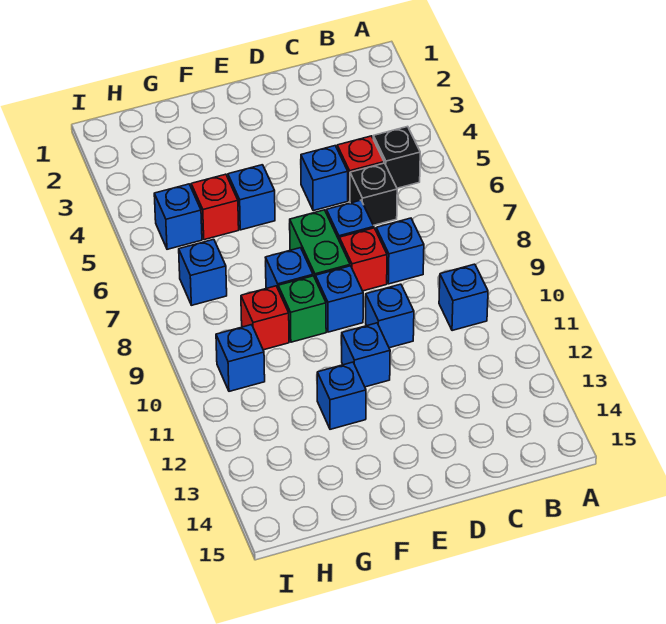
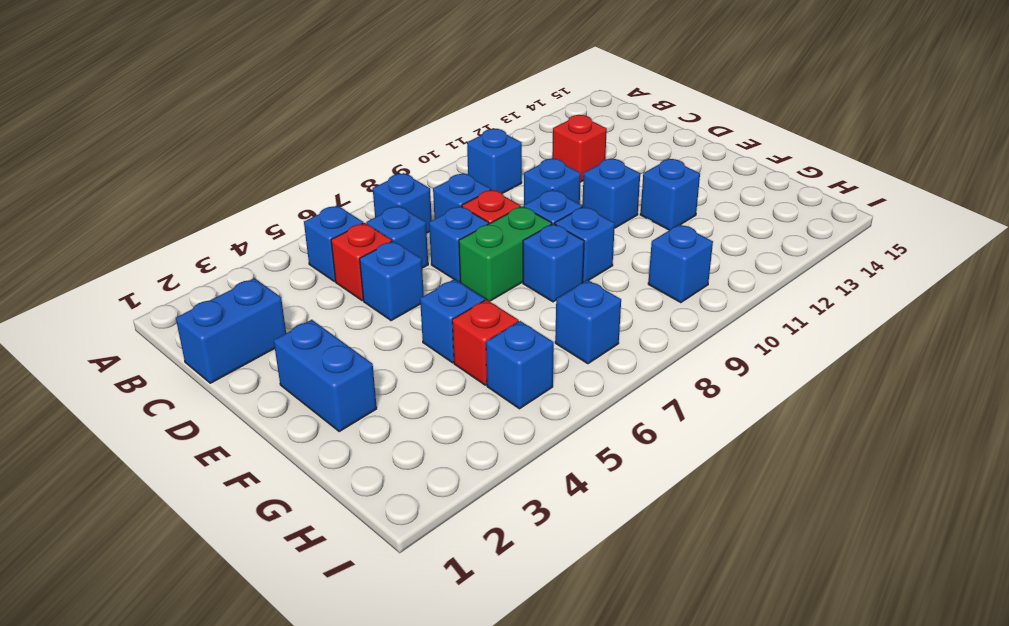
black brick B5 level 1 -> blue brick B5 level 1
none -> blue brick B7 level 1
none -> blue brick C1:C2 level 1
black brick C6 level 1 -> blue brick C6 level 1
none -> blue brick E2:F2 level 1
green brick F9 level 1 -> blue brick F9 level 1
red brick G9 level 1 -> red brick C12 level 1

